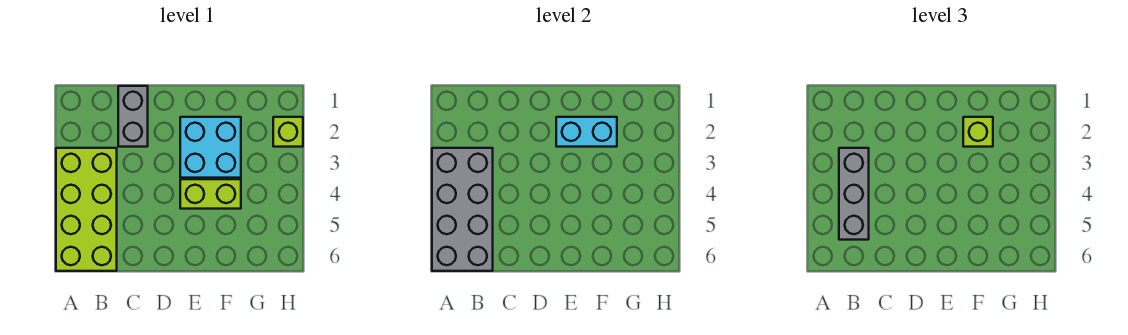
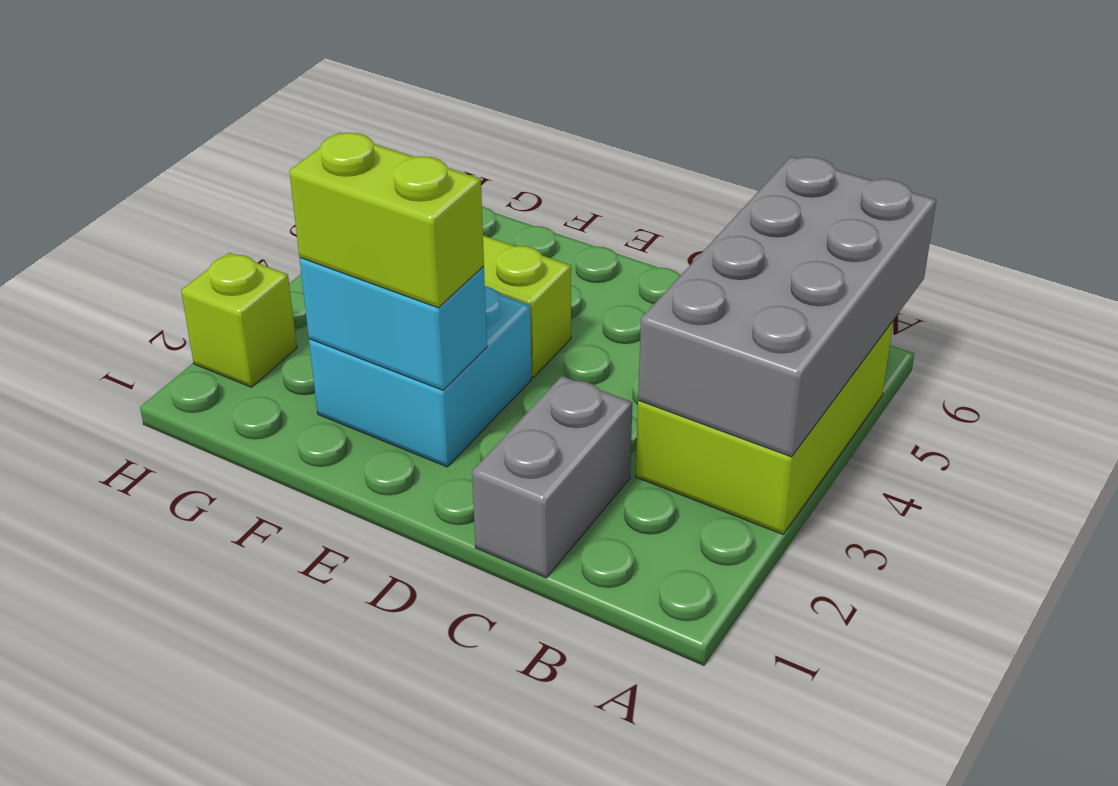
lime brick A3:B6 level 1 -> lime brick A3:B5 level 1
grey brick B3:B5 level 3 -> none
lime brick F2 level 3 -> lime brick E2:F2 level 3

